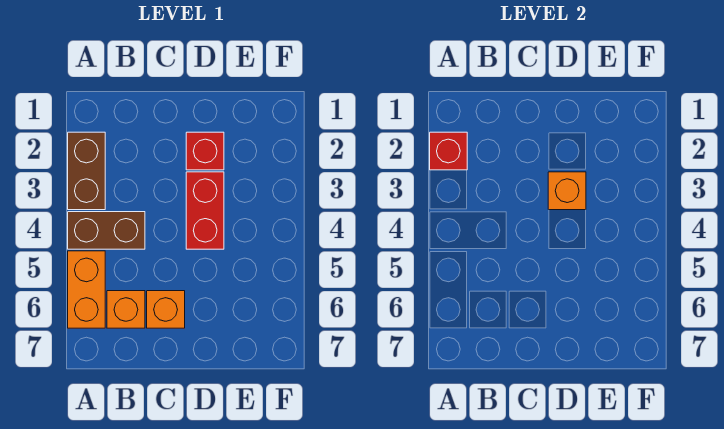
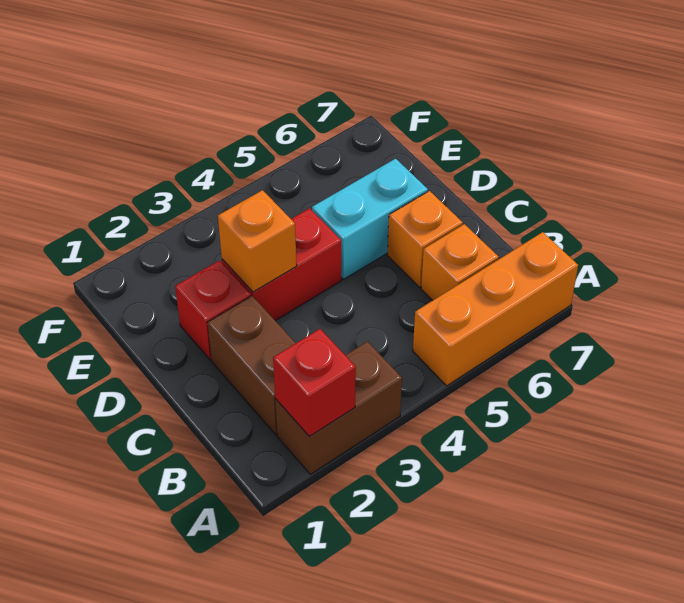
brown brick A4:B4 level 1 -> brown brick B2:C2 level 1
orange brick A5:A6 level 1 -> orange brick A5:A7 level 1
none -> cyan brick D5:D6 level 1

